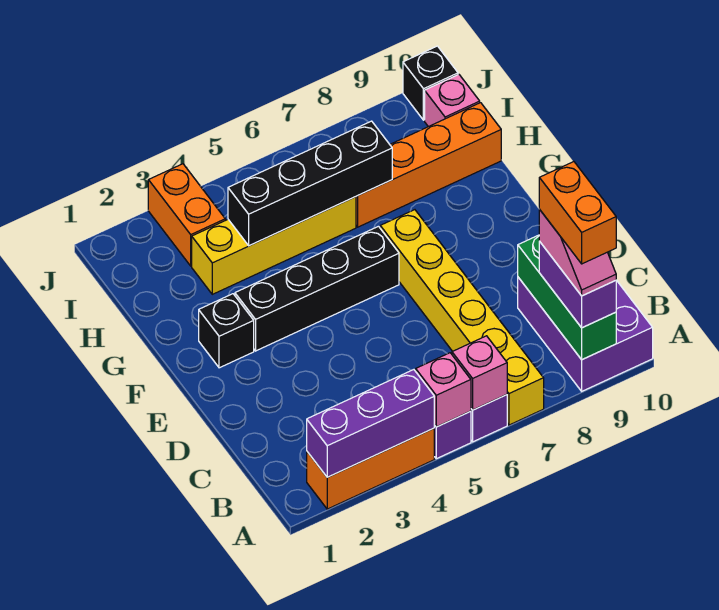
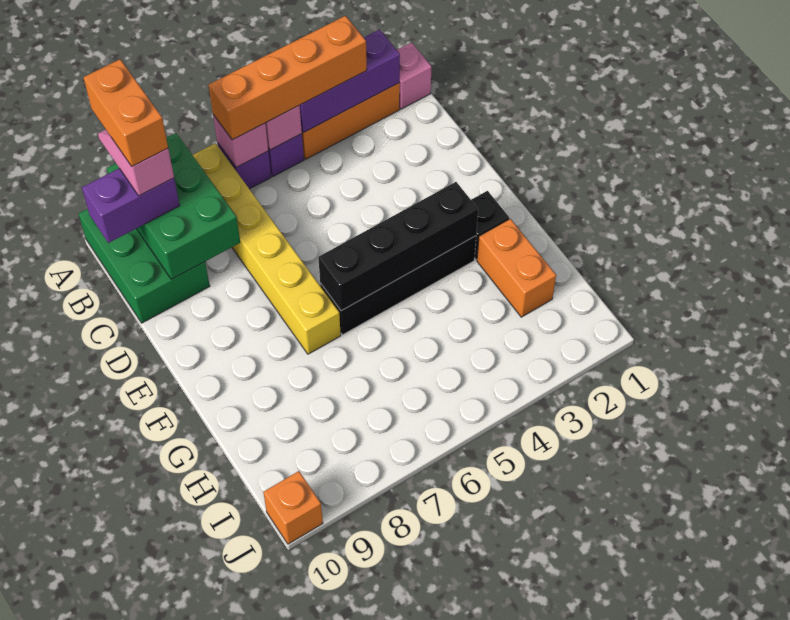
purple brick A9:C10 level 1 -> green brick A9:C10 level 1
green brick A9:C9 level 2 -> green brick A8:C9 level 2
purple brick A9:B9 level 3 -> purple brick B9:B10 level 3
yellow brick H3:H6 level 1 -> none
black brick H4:H7 level 2 -> black brick F3:F6 level 2
orange brick H7:H10 level 1 -> orange brick A3:A6 level 3
orange brick I3:J3 level 1 -> orange brick G2:H2 level 1
pink brick I10 level 1 -> pink brick A1 level 1
black brick J10 level 1 -> orange brick J10 level 1

